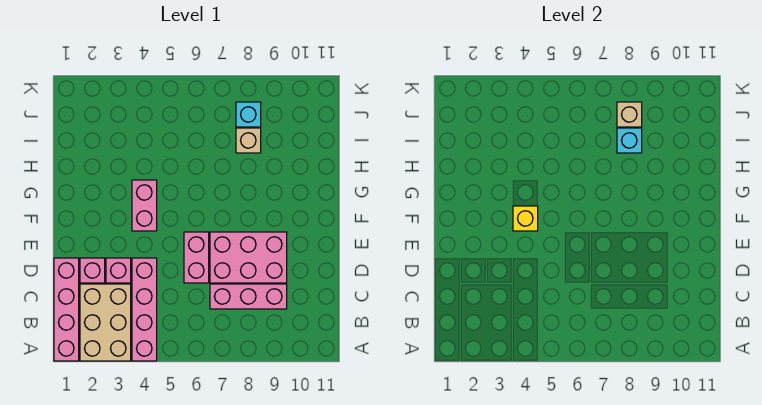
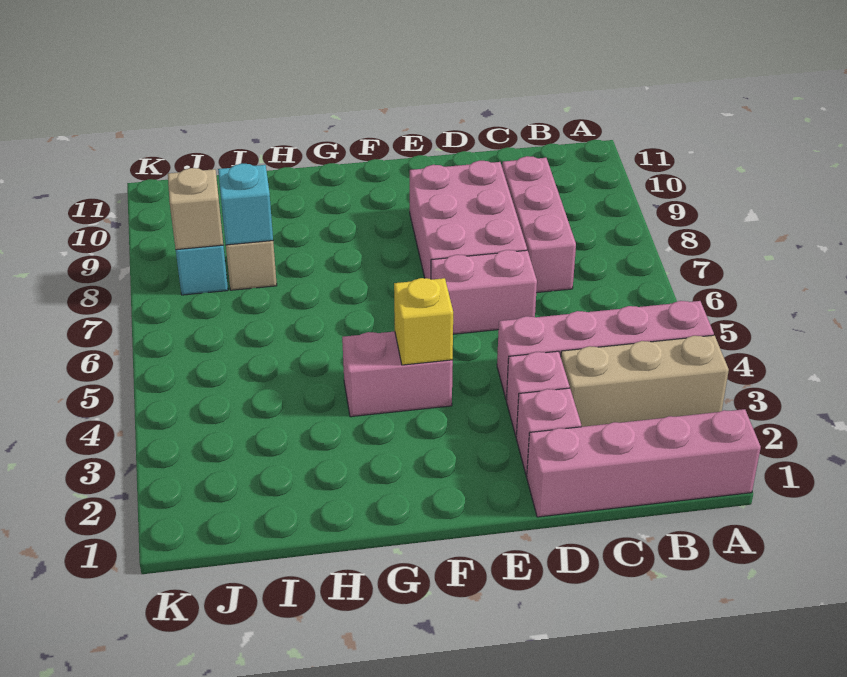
tan brick A2:C3 level 1 -> tan brick A3:C3 level 1

